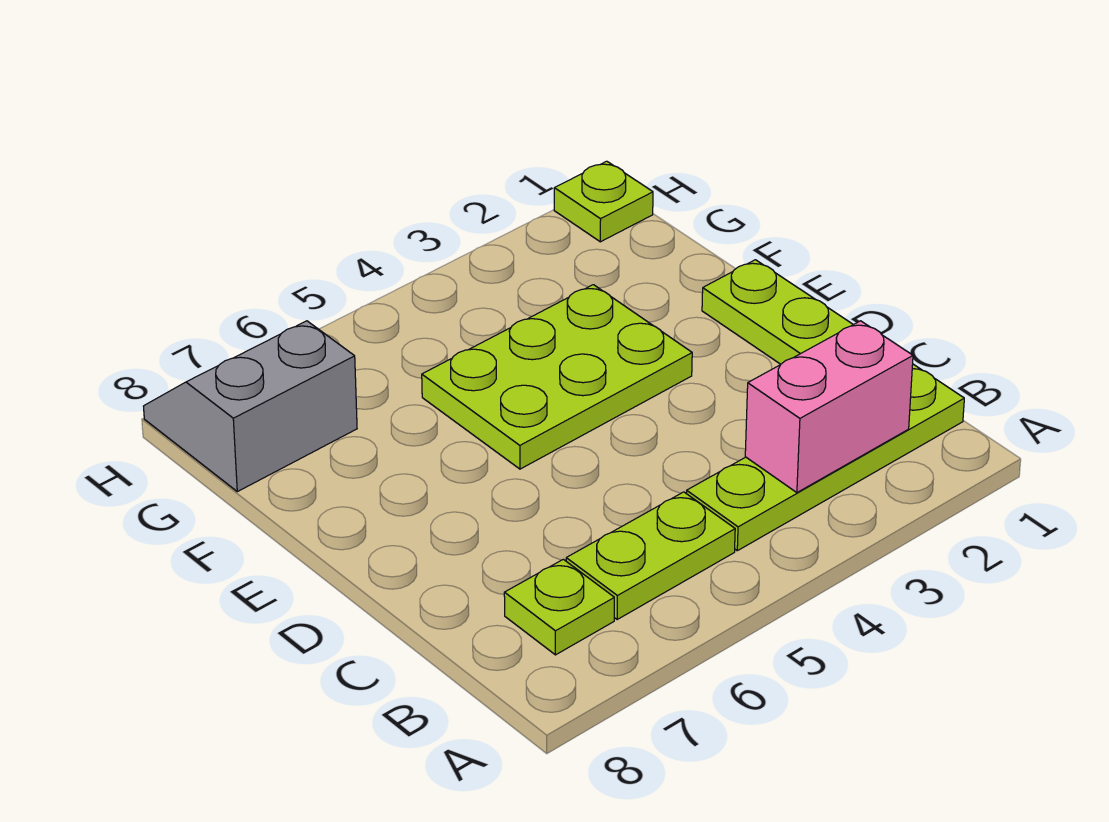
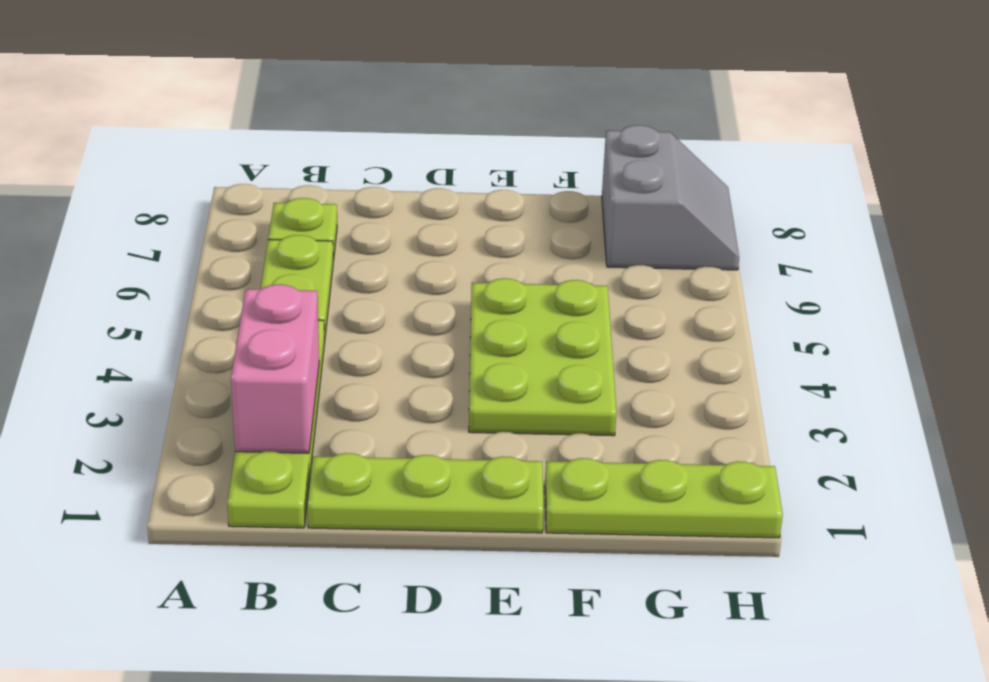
lime plate H1 level 1 -> lime plate F1:H1 level 1

